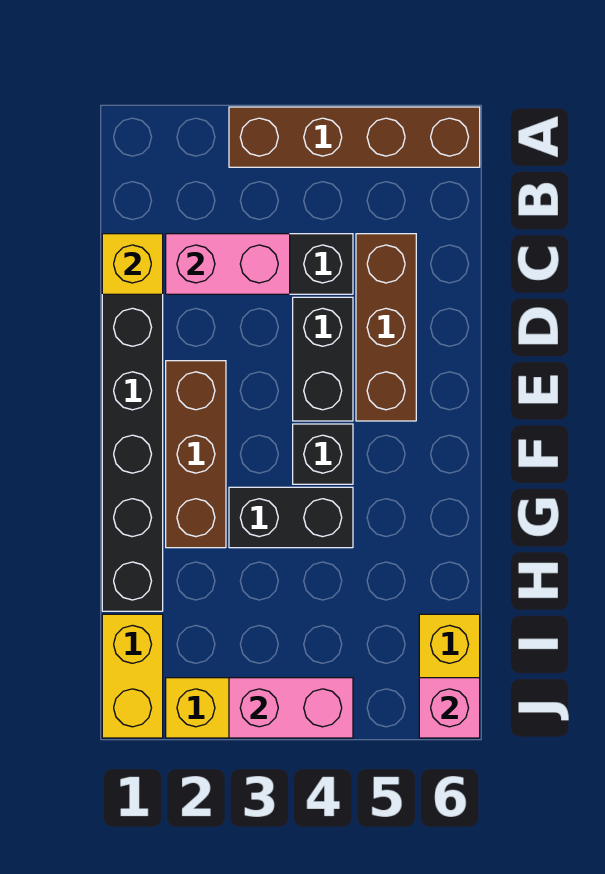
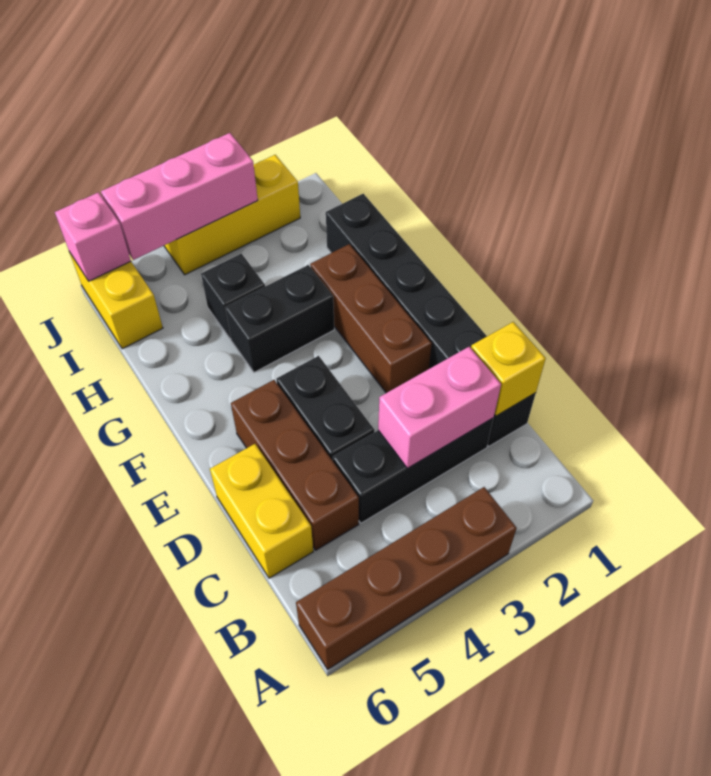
black brick F4 level 1 -> black brick H4 level 1
yellow brick I1:J1 level 1 -> yellow brick C6:D6 level 1
pink brick J3:J4 level 2 -> pink brick J3:J5 level 2

